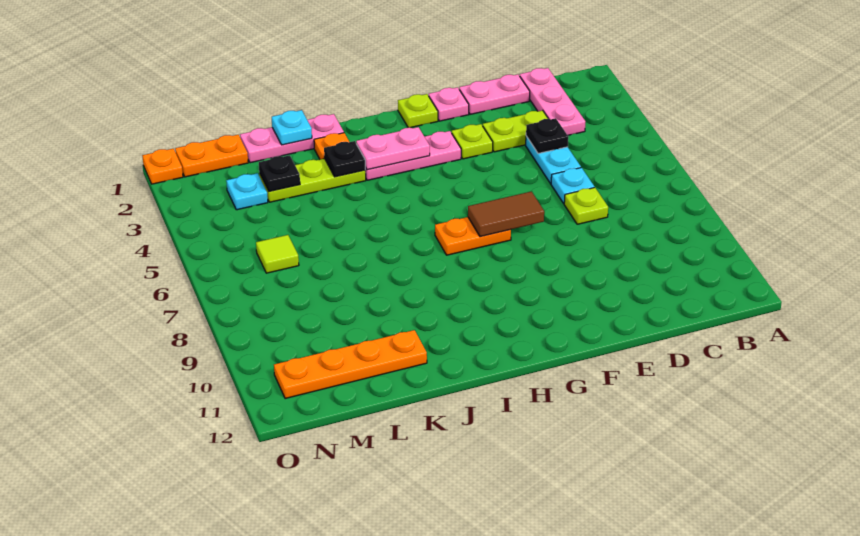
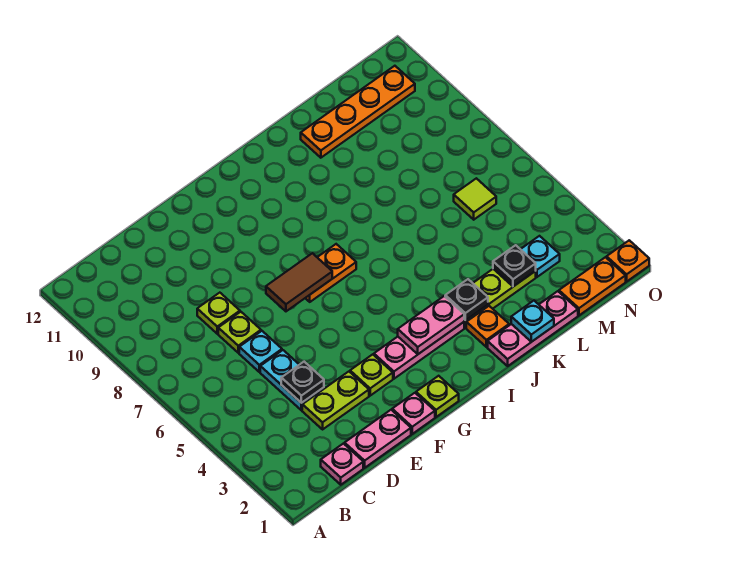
pink plate C1:C3 level 1 -> pink plate C1 level 1
none -> lime plate D8 level 1

